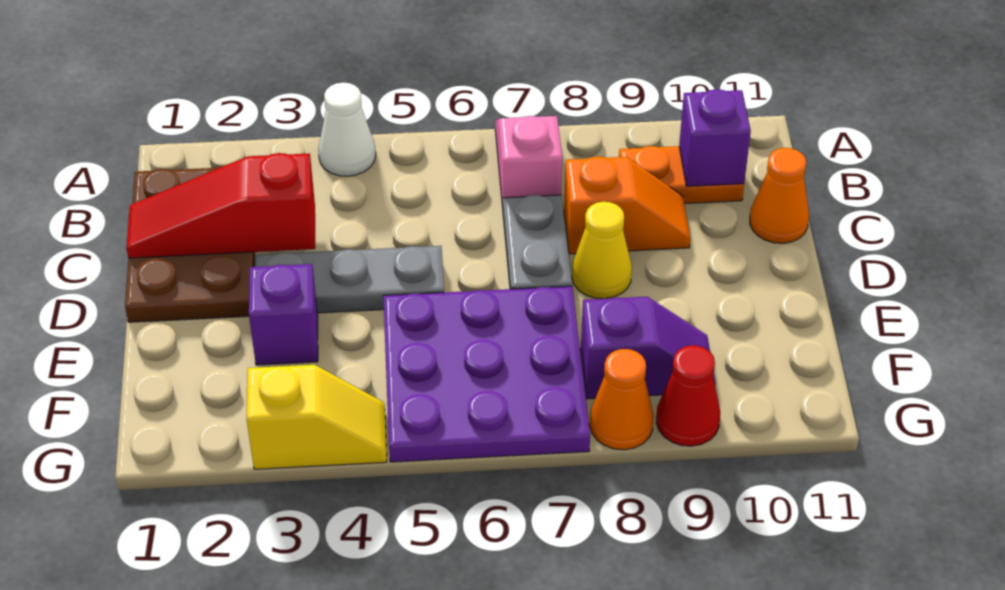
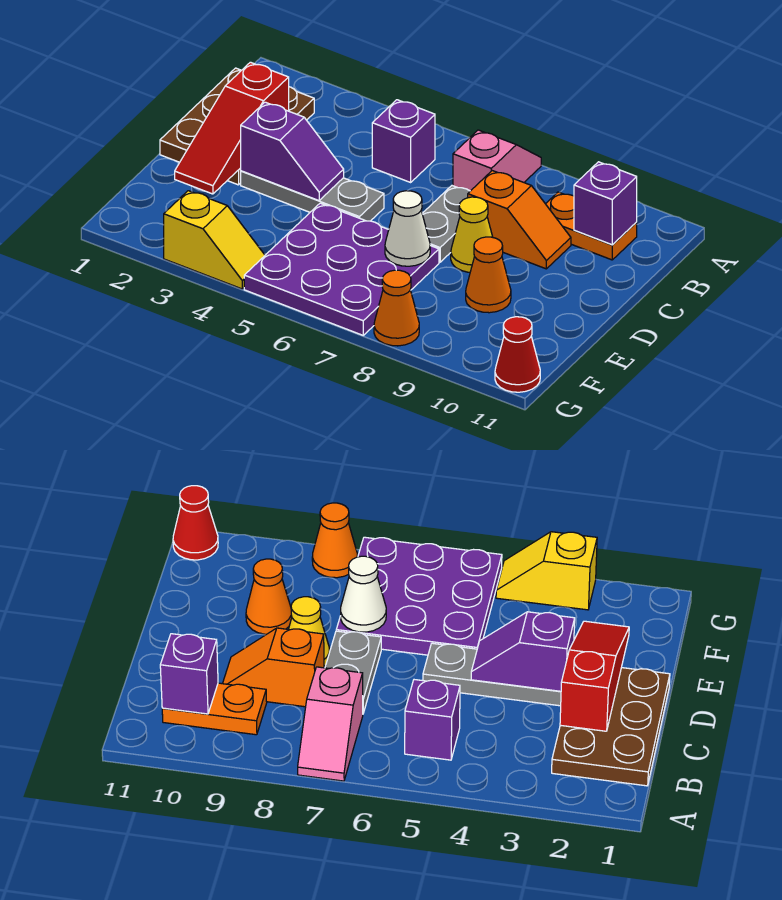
white cone A4 level 1 -> white cone E7 level 2
red slope C1:C3 level 2 top 3 -> red slope C2:E2 level 2 top C
orange cone C11 level 1 -> orange cone E9 level 1
purple brick E3 level 1 -> purple brick B5 level 1
purple slope F8:F9 level 1 top 8 -> purple slope D3:D4 level 2 top 3
red cone G9 level 1 -> red cone G11 level 1

